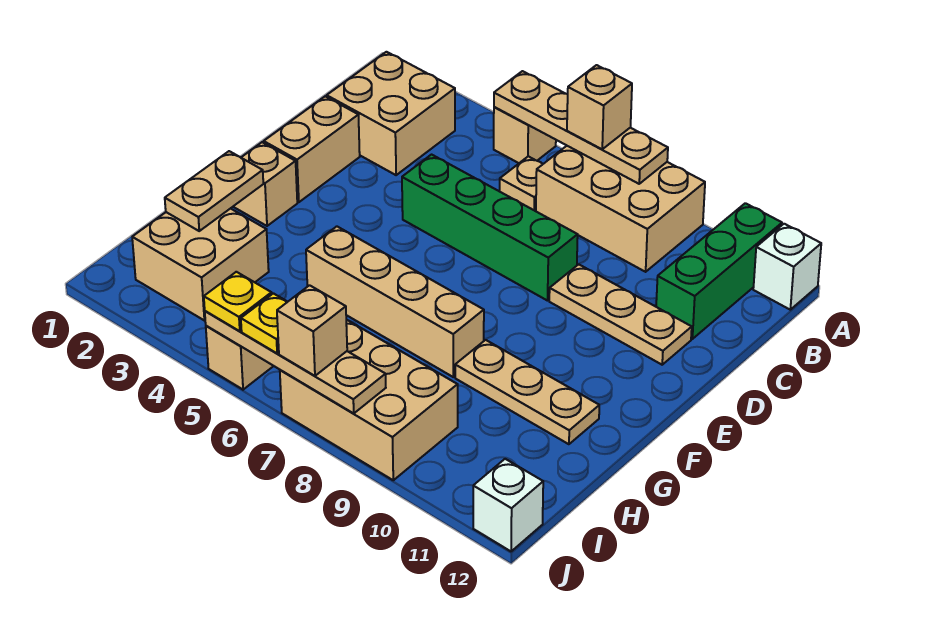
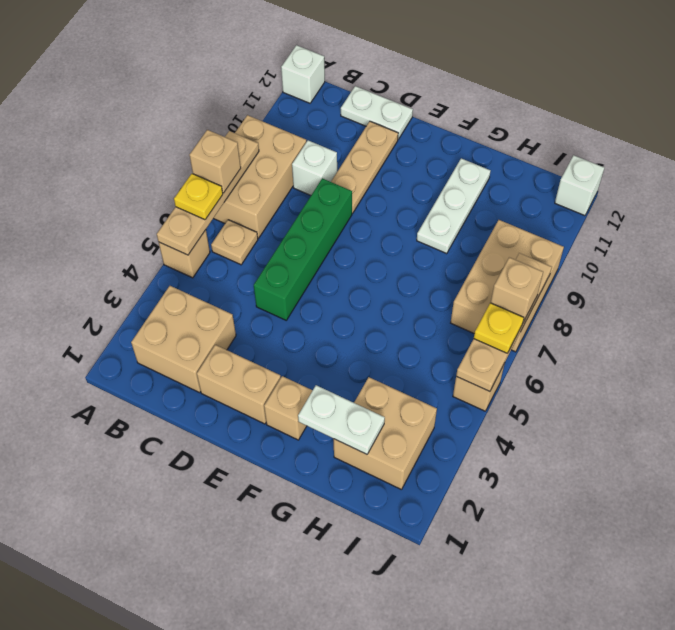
green brick A11:C11 level 1 -> none
none -> white brick C9 level 1
none -> white plate C12:D12 level 1
tan plate G2:H2 level 2 -> white plate G2:H2 level 2
tan brick G5:G8 level 1 -> none
tan plate G9:G11 level 1 -> white plate G9:G11 level 1
yellow plate J5 level 3 -> yellow plate A6 level 3

